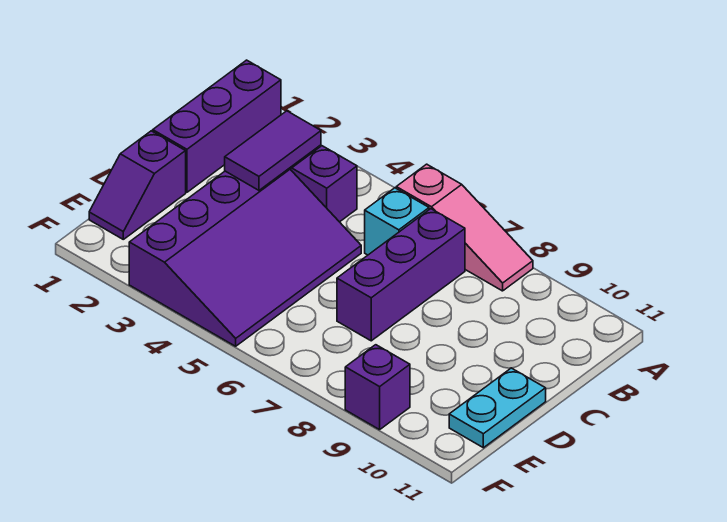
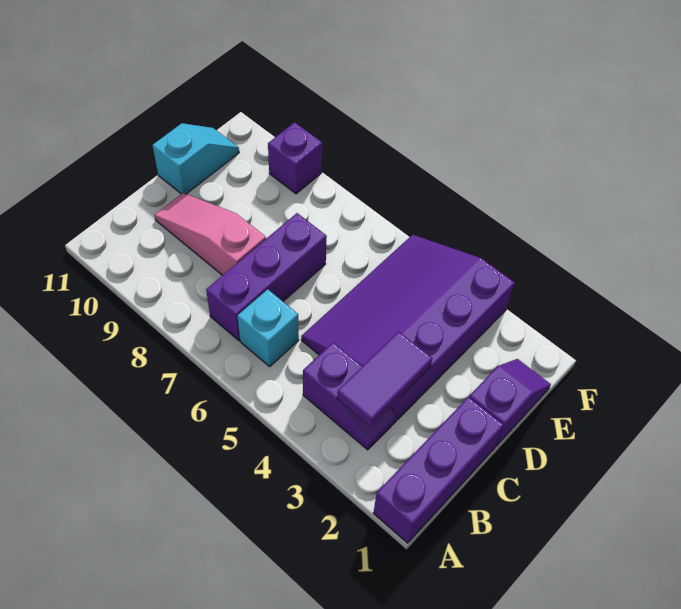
pink slope A6:A8 level 1 top 6 -> pink slope C8:C10 level 1 top 8
cyan plate D11:E11 level 1 -> cyan slope D11:E11 level 1 top D

